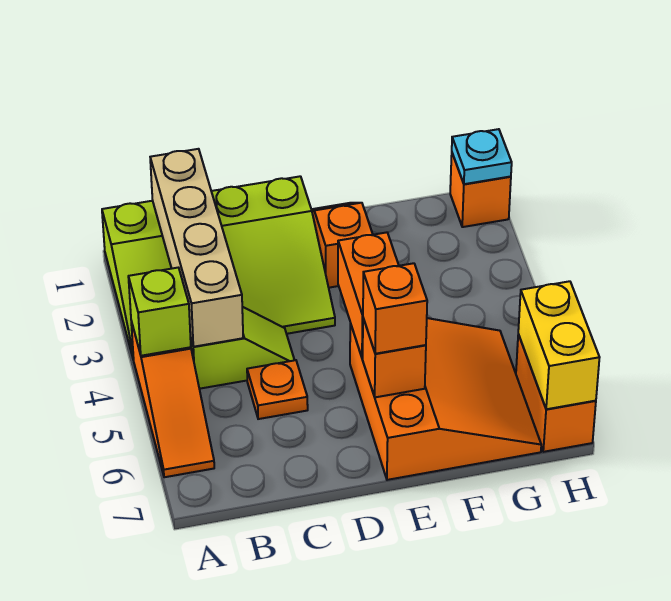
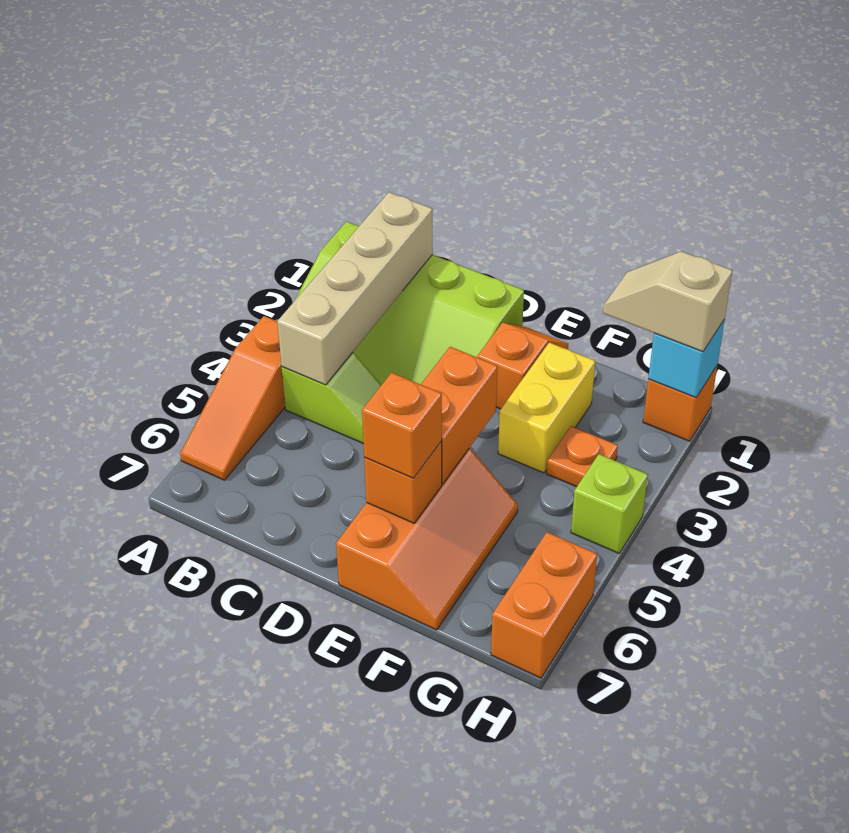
lime brick A4 level 2 -> lime brick H4 level 1
orange plate C5 level 1 -> orange plate G3 level 1
orange slope E5:G7 level 1 top E -> orange slope E5:F7 level 1 top E
none -> tan slope G1:H1 level 3 top H
cyan plate H1 level 2 -> cyan brick H1 level 2
yellow brick H6:H7 level 2 -> yellow brick F2:F3 level 1

